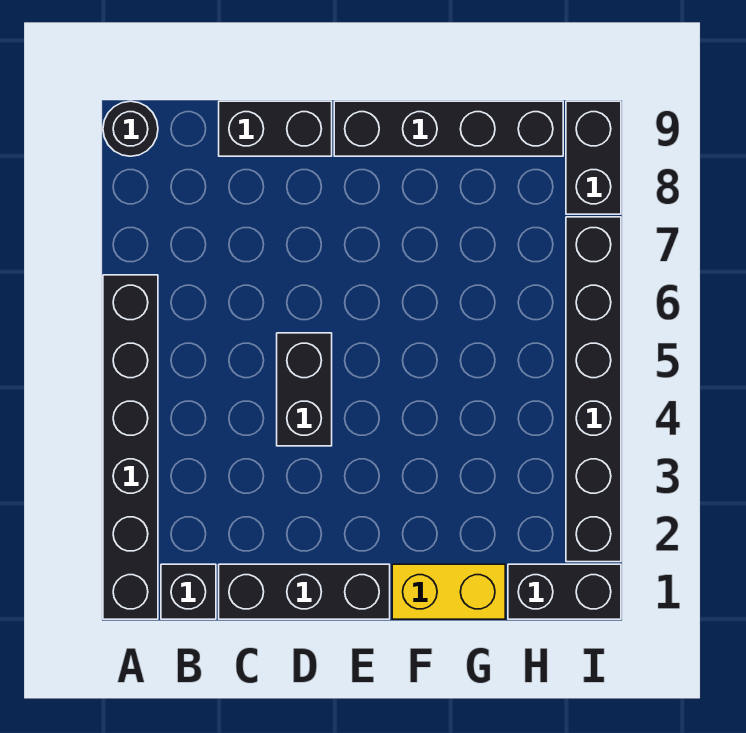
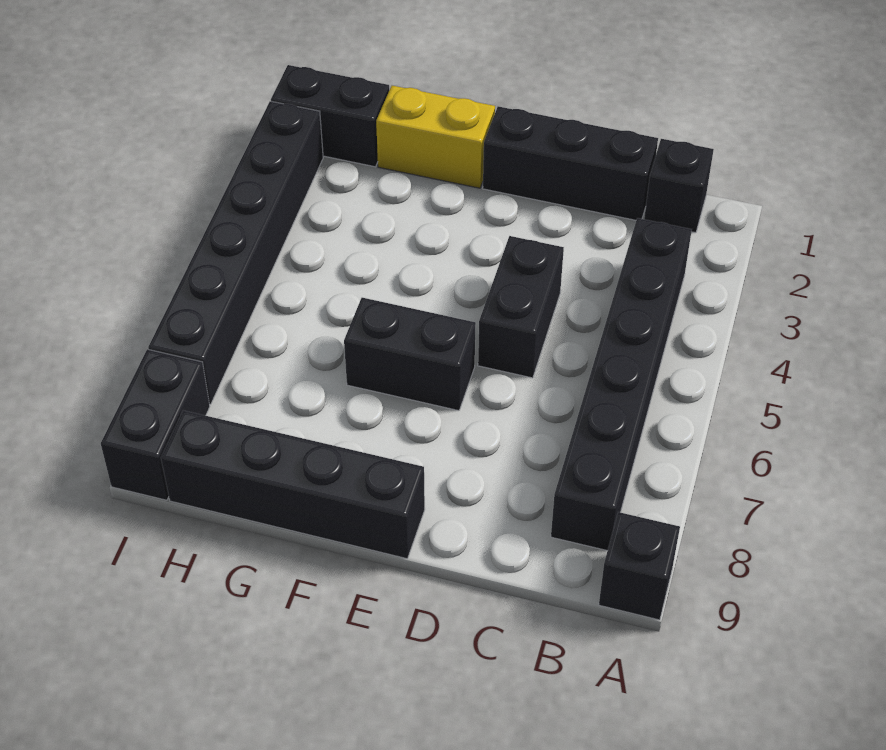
black brick A1:A6 level 1 -> black brick B3:B8 level 1
black round brick A9 level 1 -> black brick A9 level 1
black brick C9:D9 level 1 -> black brick E6:F6 level 1

